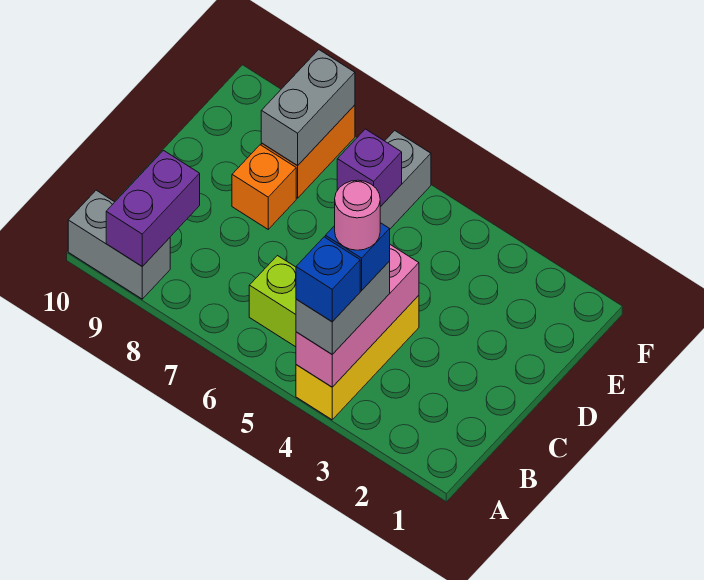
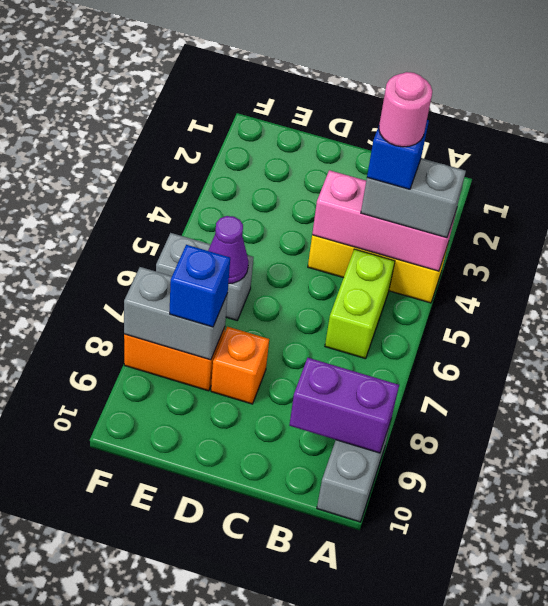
blue brick A4 level 4 -> blue brick E8 level 3
purple brick E6 level 2 -> purple cone E6 level 2

